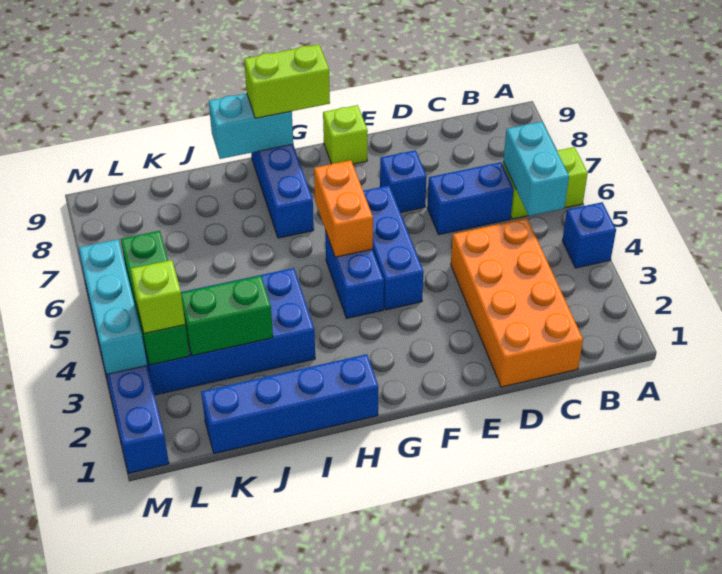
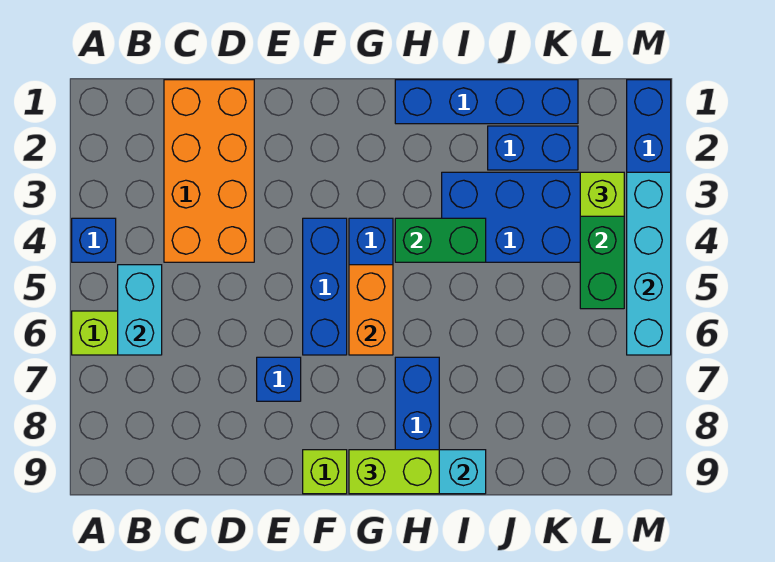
blue brick C6:D6 level 1 -> blue brick J2:K2 level 1
green brick J3:K3 level 2 -> green brick H4:I4 level 2
cyan brick M3:M5 level 2 -> cyan brick M3:M6 level 2

